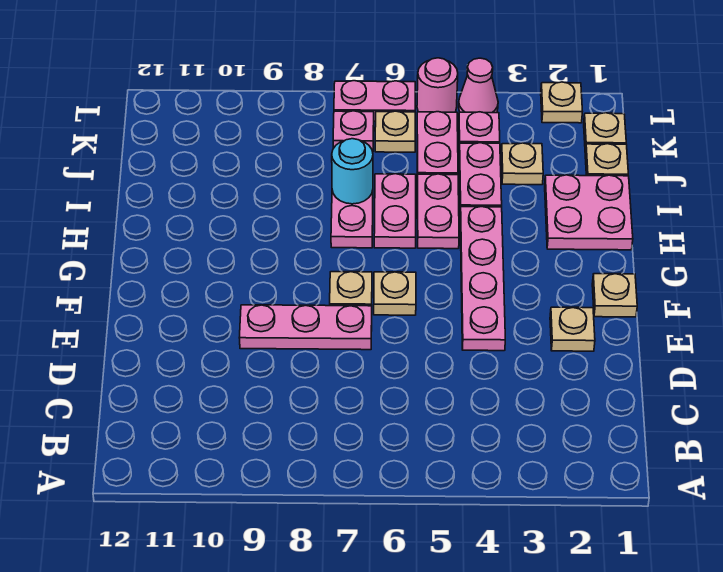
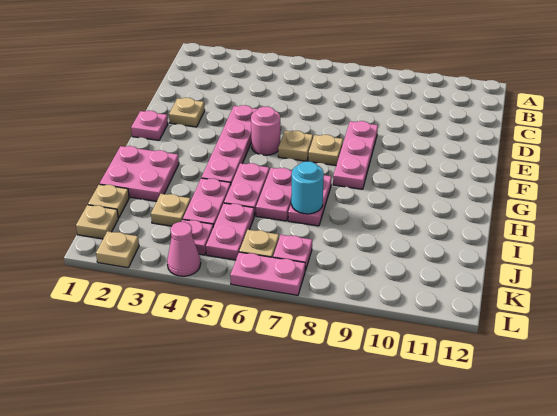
pink plate E7:E9 level 1 -> pink plate E8:G8 level 1
tan plate F1 level 1 -> pink plate F1 level 1
pink round brick L5 level 1 -> pink round brick F5 level 1

